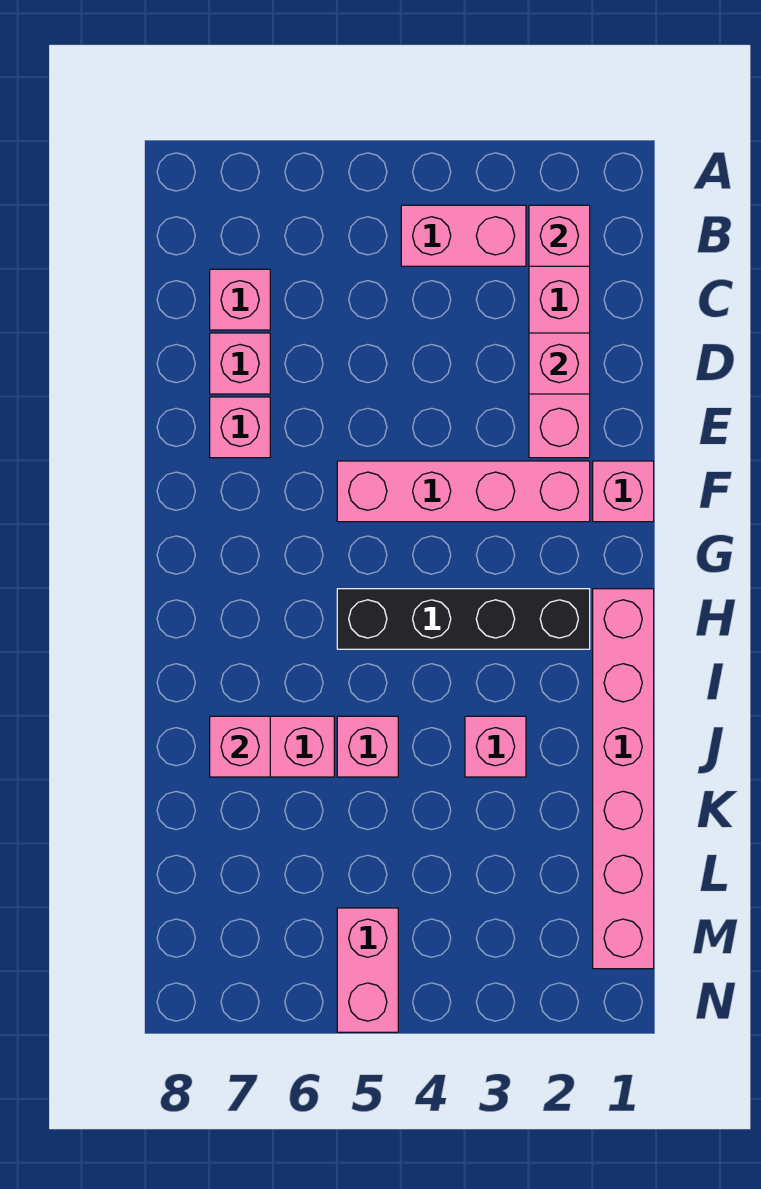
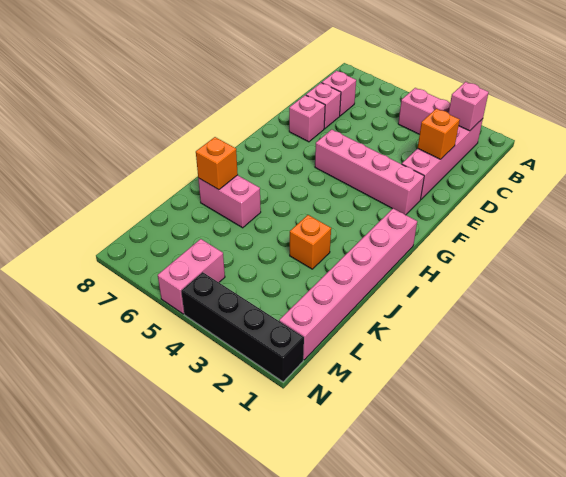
pink brick D2 level 2 -> orange brick D2 level 2
pink brick F1 level 1 -> none
black brick H2:H5 level 1 -> black brick N1:N4 level 1
pink brick J3 level 1 -> orange brick J3 level 1
pink brick J5 level 1 -> none
pink brick J7 level 2 -> orange brick J7 level 2

